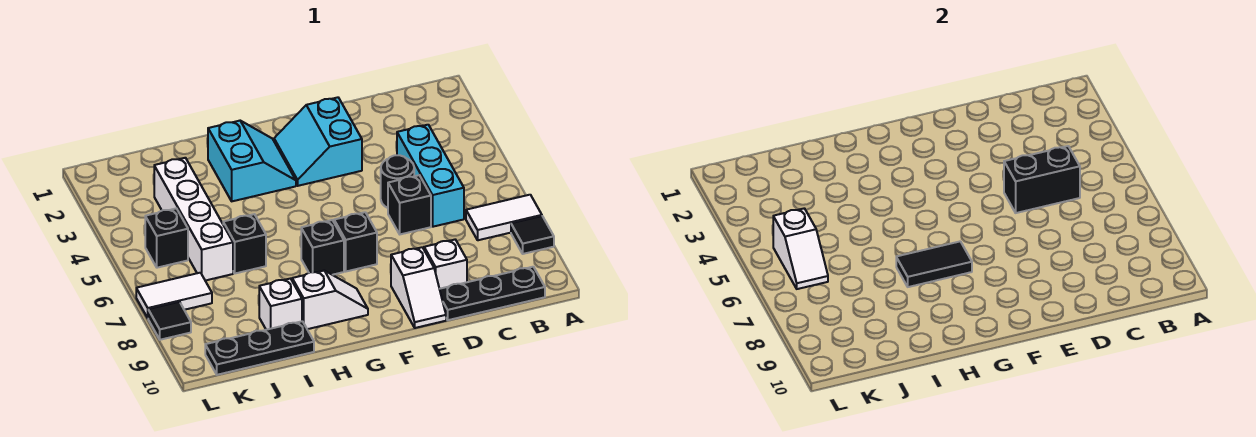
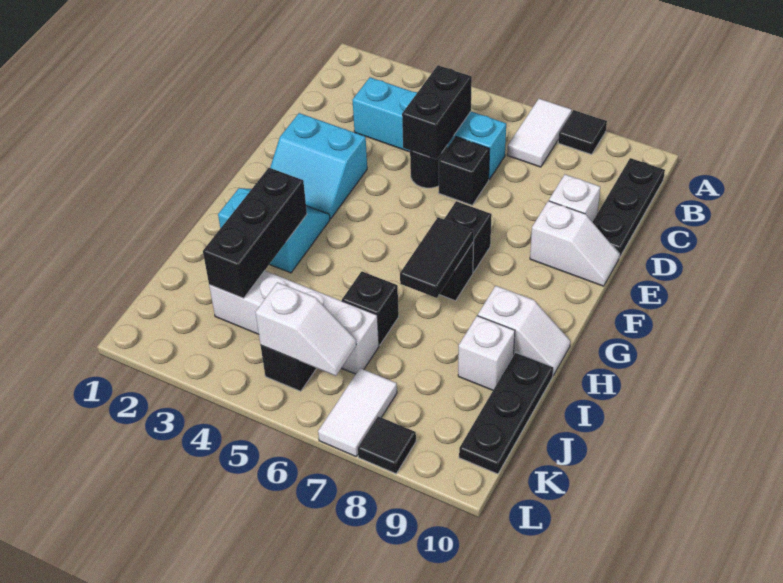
cyan brick C4:C6 level 1 -> cyan brick C3:C6 level 1
white slope G9:H9 level 1 top H -> white slope H9:H10 level 1 top 9
none -> black brick H3:J3 level 2

